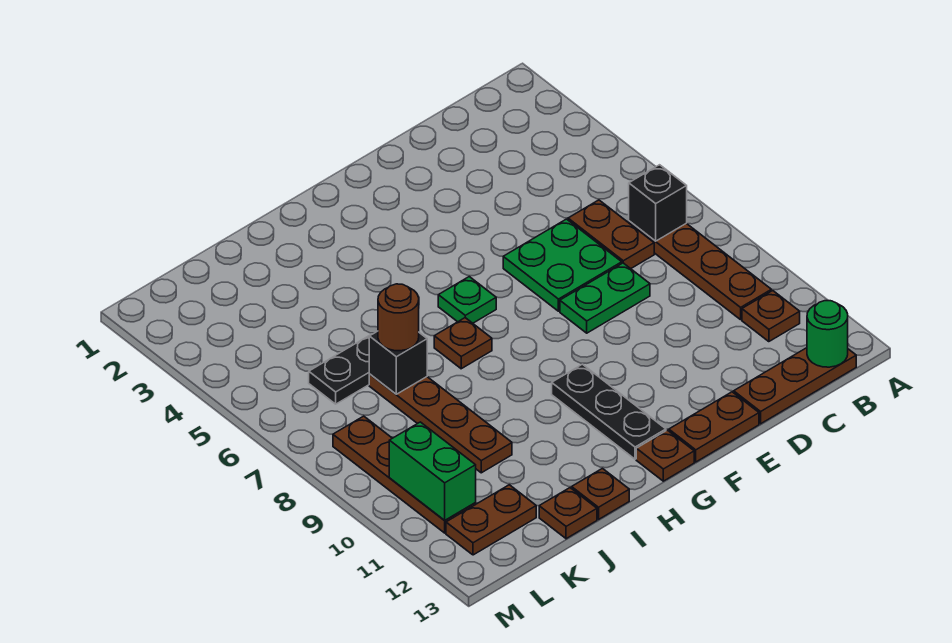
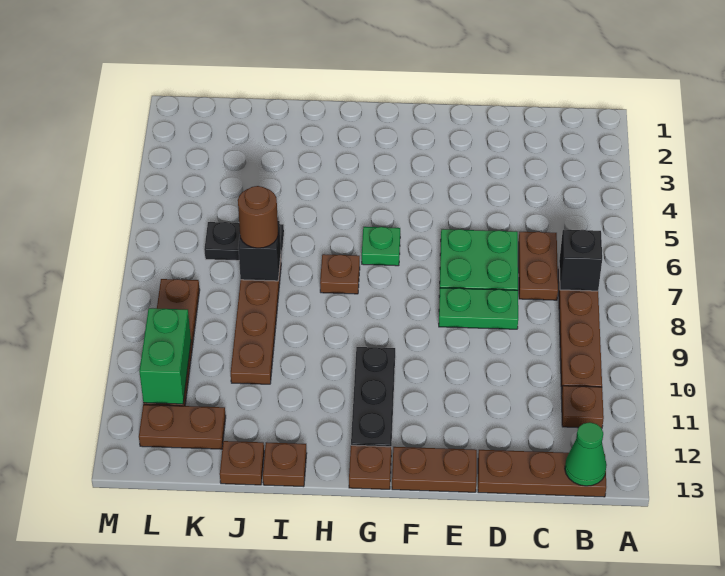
green round brick B13 level 2 -> green cone B13 level 2

